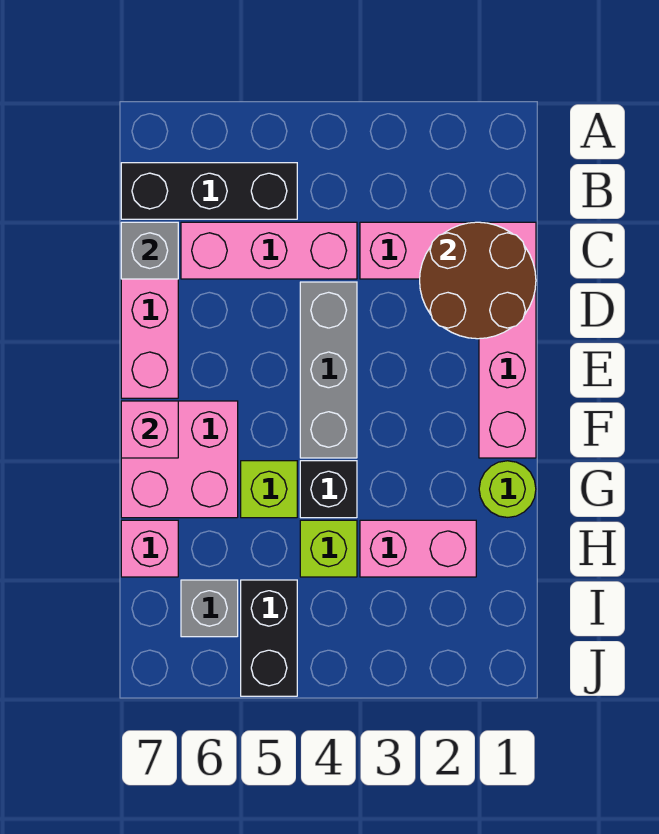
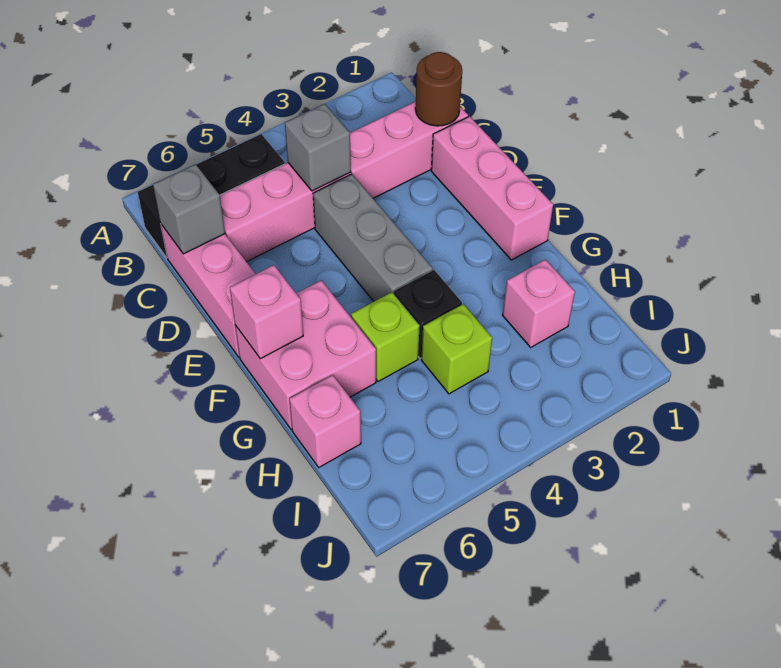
brown round brick C1:D2 level 2 -> brown round brick C1 level 2
lime round brick G1 level 1 -> none
pink brick H2:H3 level 1 -> pink brick H2 level 1
black brick I5:J5 level 1 -> none
grey brick I6 level 1 -> grey brick C4 level 2

